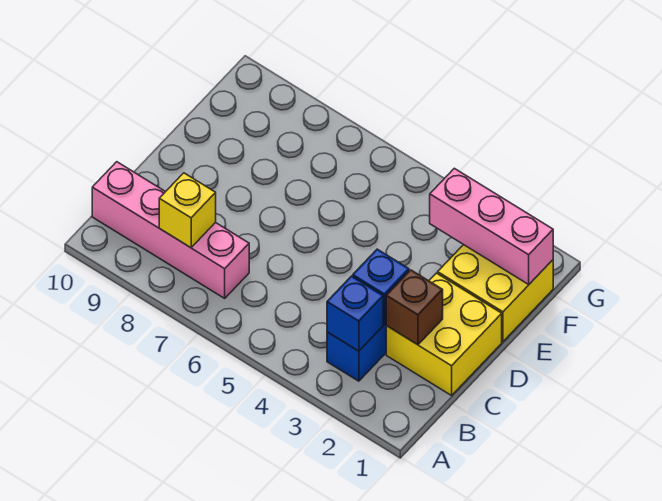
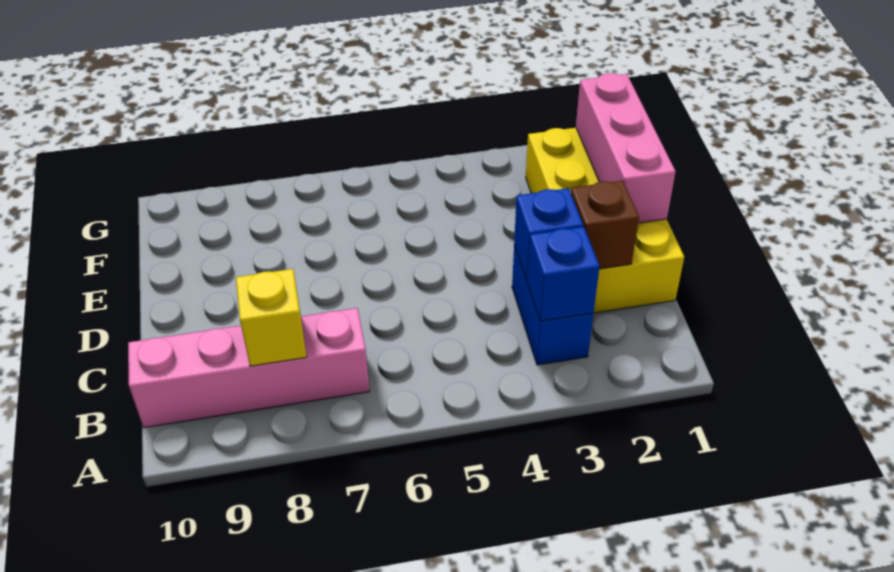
pink brick F1:F3 level 2 -> pink brick D1:F1 level 2

